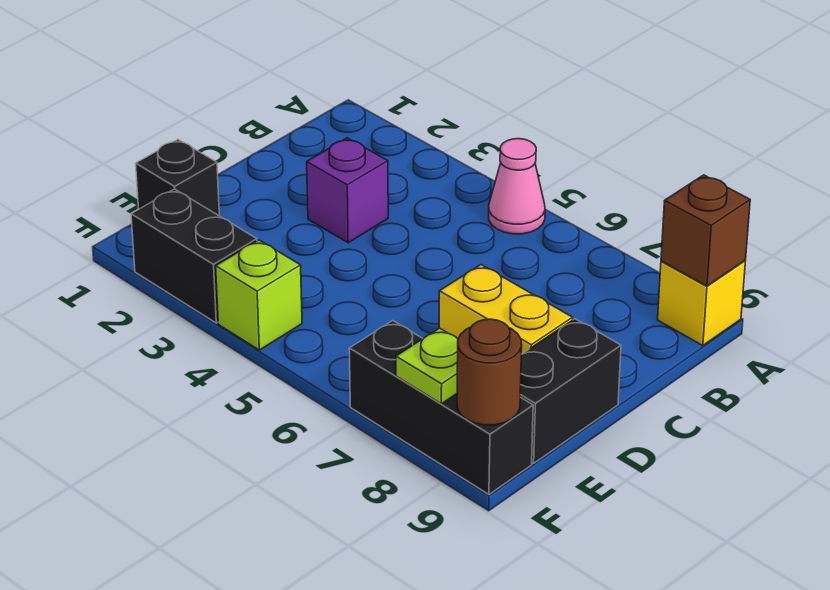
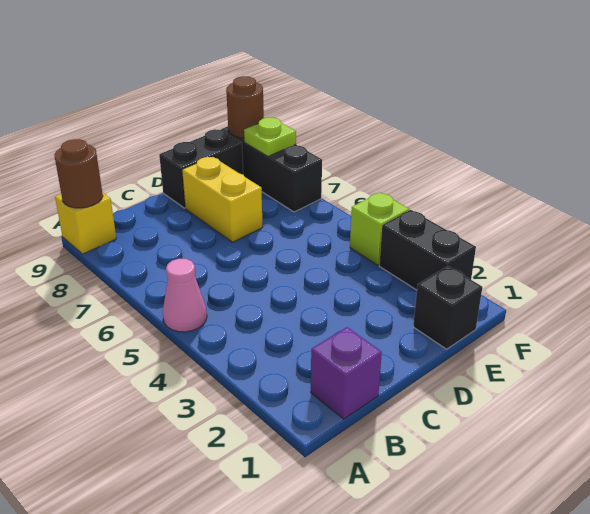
brown brick A9 level 2 -> brown round brick A9 level 2
purple brick C3 level 1 -> purple brick B1 level 1

